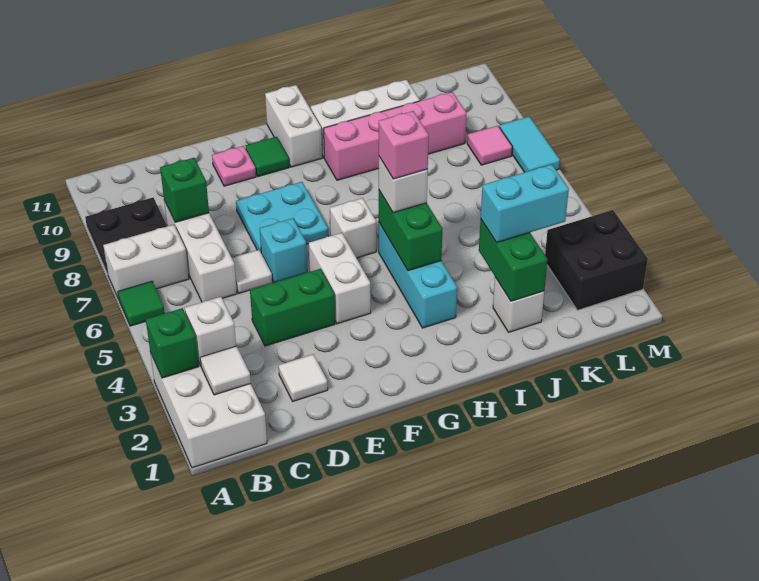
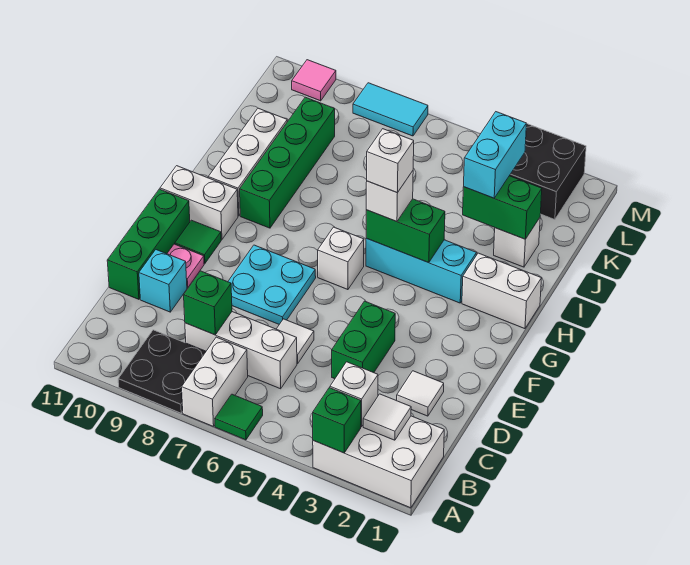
none -> green brick D11:F11 level 1
cyan brick E6 level 1 -> cyan brick D10 level 1
white brick F4:F5 level 1 -> white brick H1:H2 level 1
pink brick H5 level 4 -> white brick H5 level 4
pink brick H9:K9 level 1 -> green brick H9:K9 level 1
pink tile L8 level 1 -> pink tile M10 level 1

